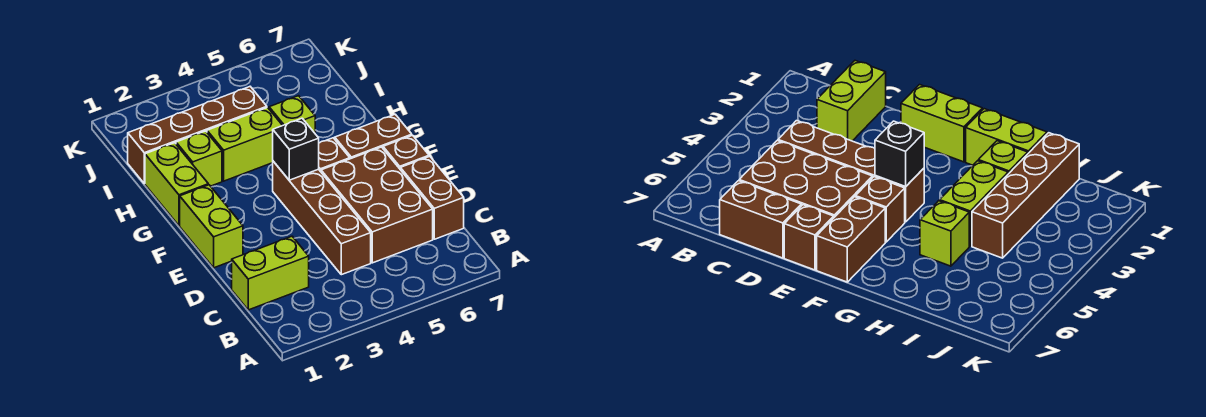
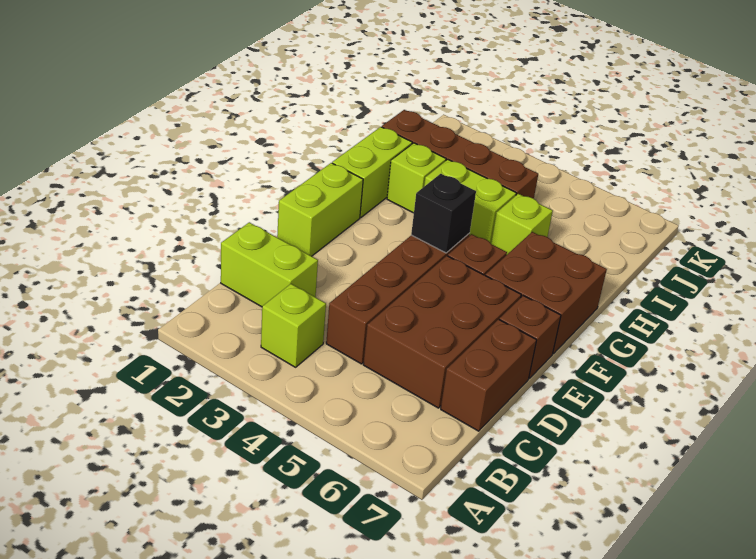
none -> lime brick B3 level 1
brown brick F6:F7 level 1 -> brown brick F6:G7 level 1

